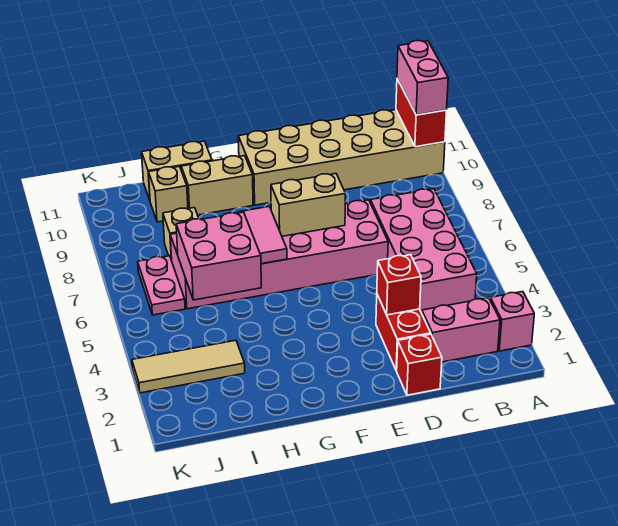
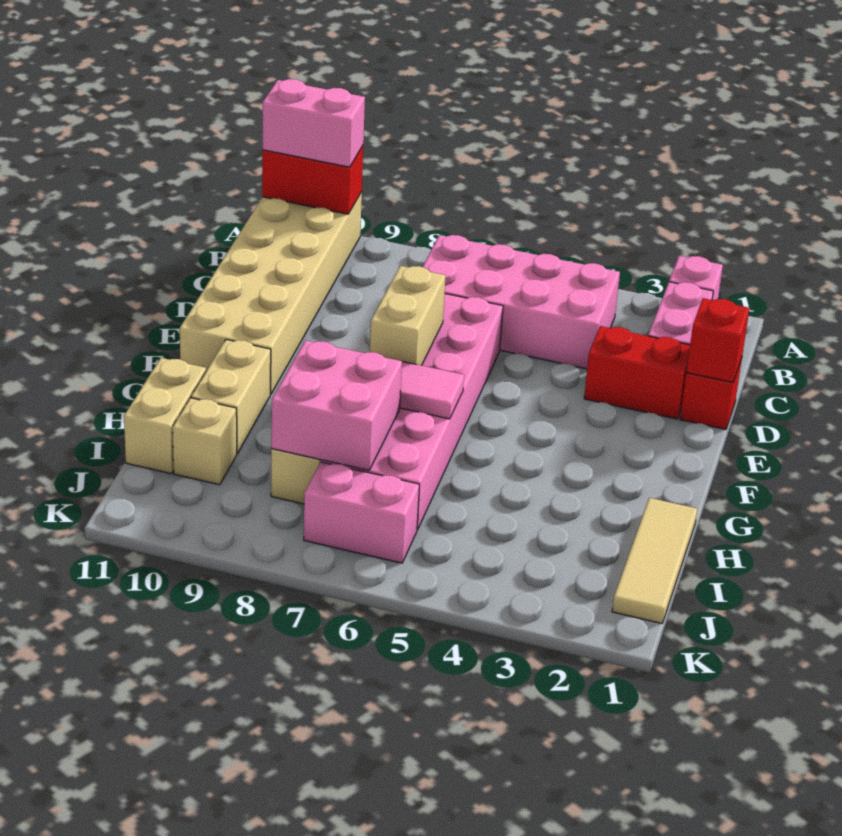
red brick D3 level 2 -> red brick D1 level 2
pink brick H5:I6 level 2 -> pink brick H7:I8 level 2
tan tile I3:K3 level 1 -> tan tile H1:J1 level 1
pink plate J6:J7 level 1 -> pink brick J6:J7 level 1

